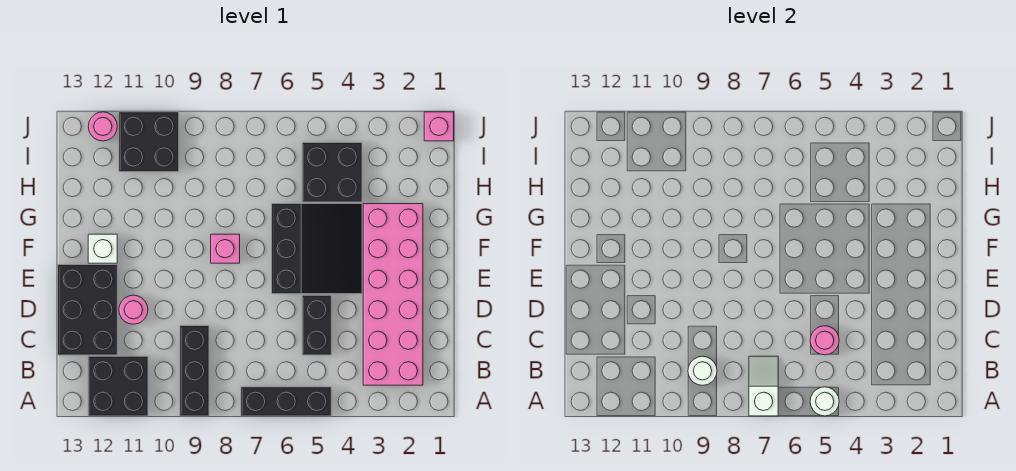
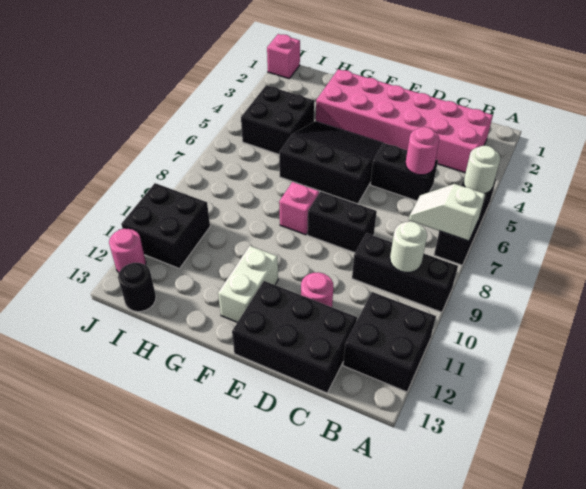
none -> black brick D8:E8 level 1
white brick F12 level 1 -> white brick F11:F12 level 1
none -> black round brick I13 level 1

